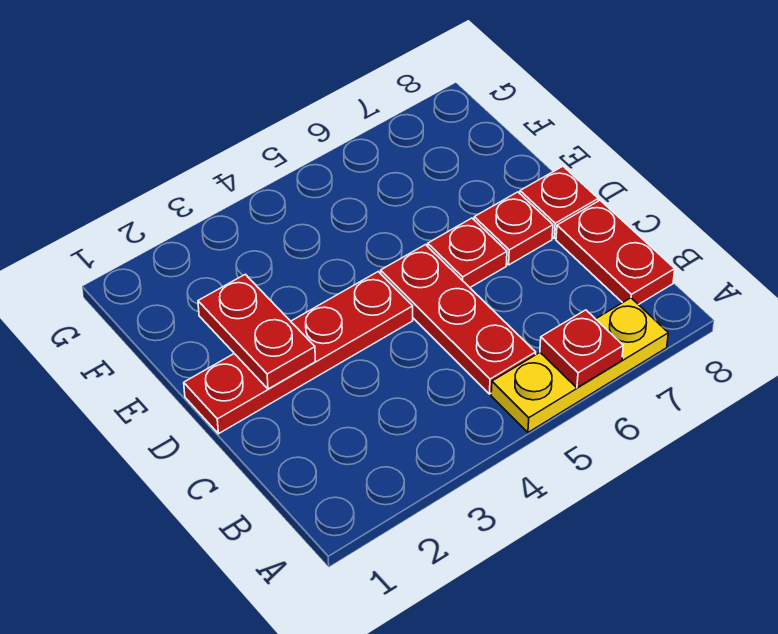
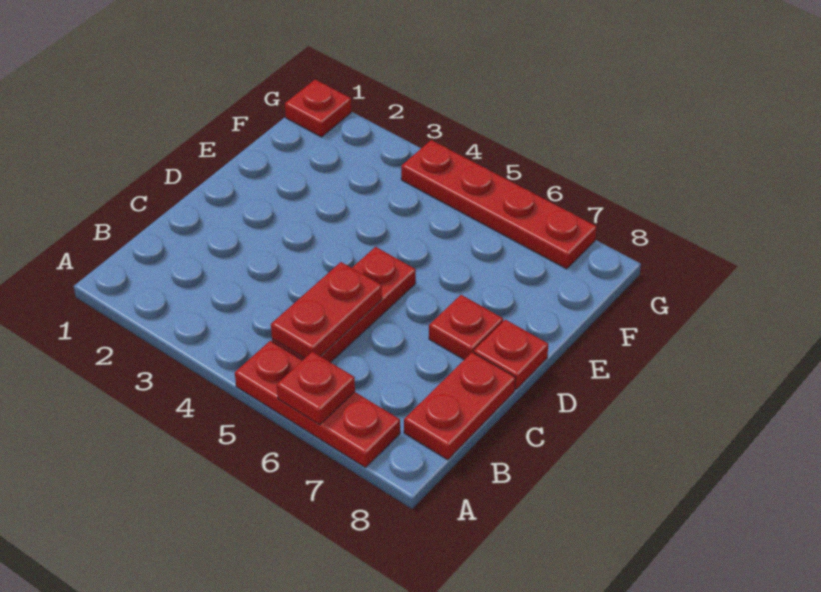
yellow plate A5:A7 level 1 -> red plate A5:A7 level 1
red plate D1:D4 level 1 -> red plate G4:G7 level 1
red plate D2:E2 level 2 -> red plate B5:C5 level 2
red plate D6 level 1 -> red plate G1 level 1

